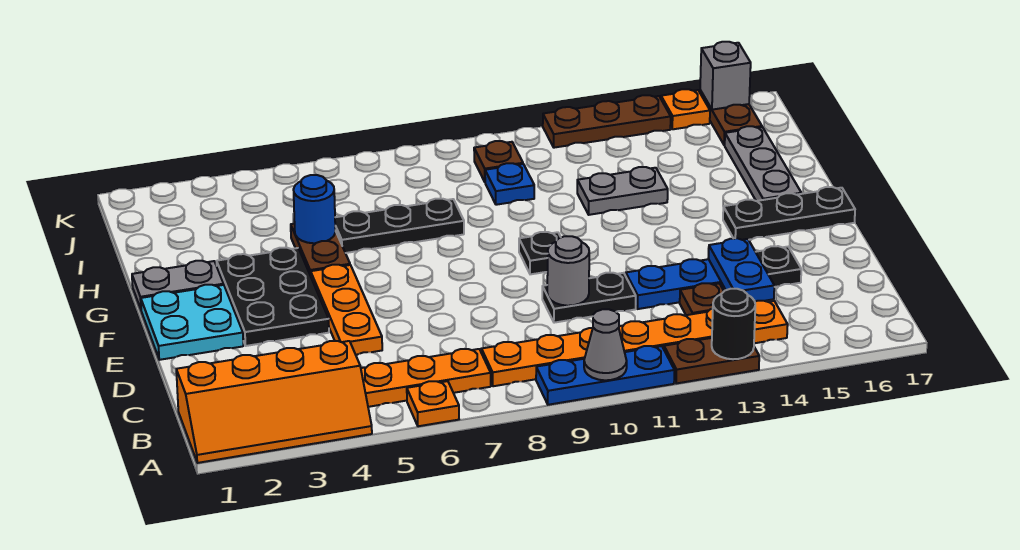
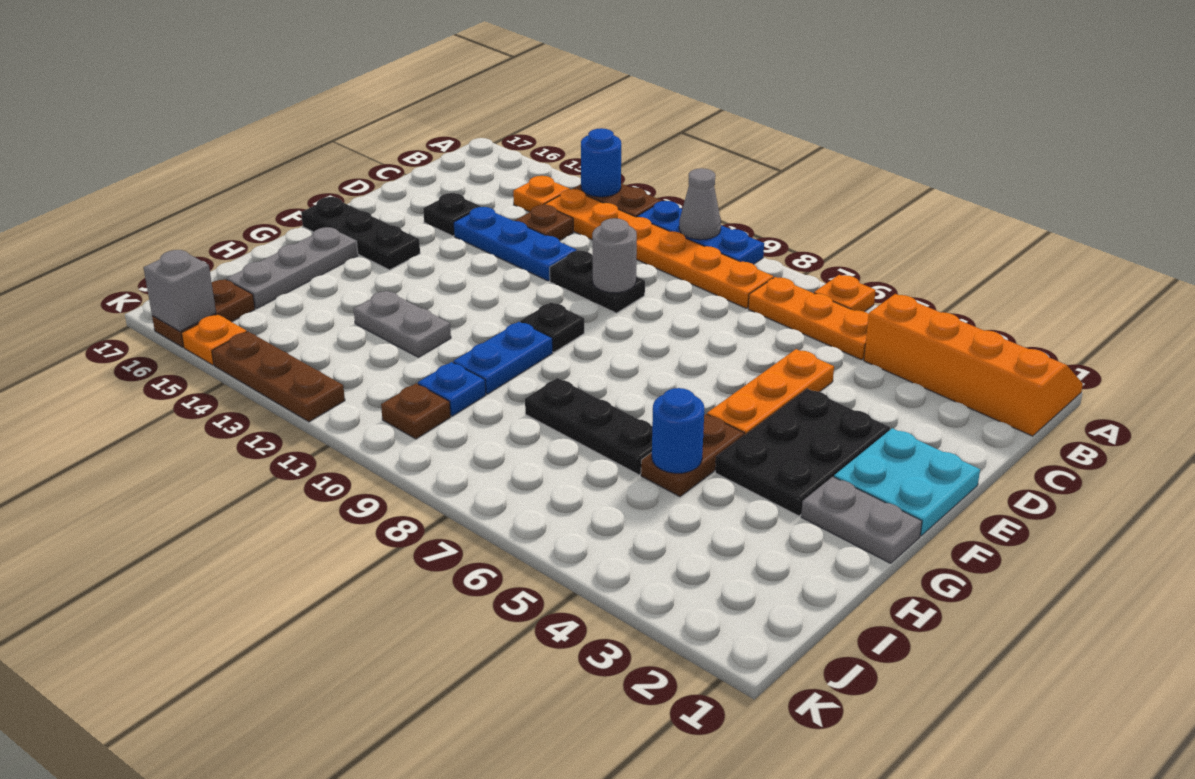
black round brick A13 level 2 -> blue round brick A13 level 2
blue plate C14:D14 level 2 -> blue plate G10:H10 level 1

